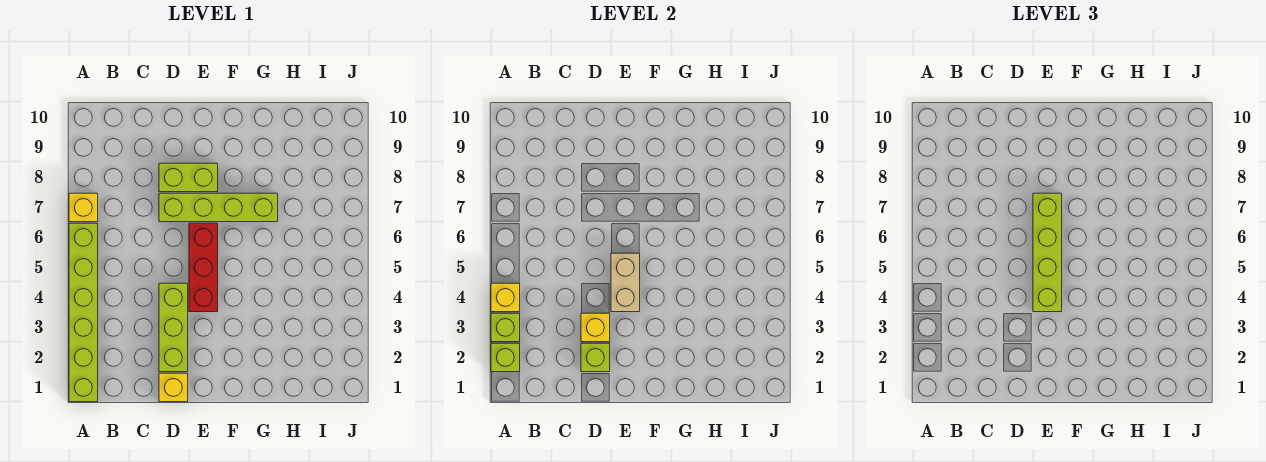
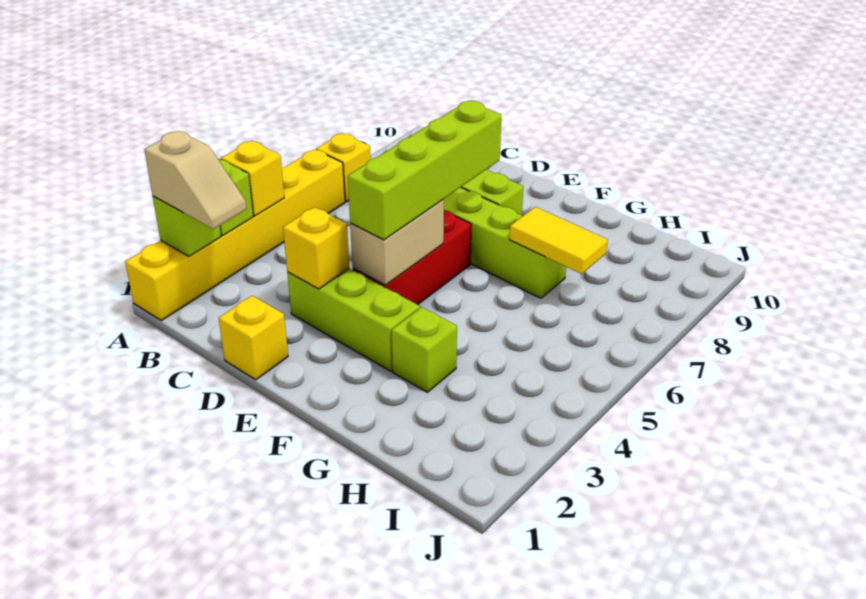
lime brick A1:A6 level 1 -> yellow brick A1:A6 level 1
none -> tan slope A2:B2 level 3 top A
lime brick D2:D4 level 1 -> lime brick D3:F3 level 1
lime brick D2 level 2 -> lime brick G3 level 1
none -> yellow tile G7:H7 level 2

